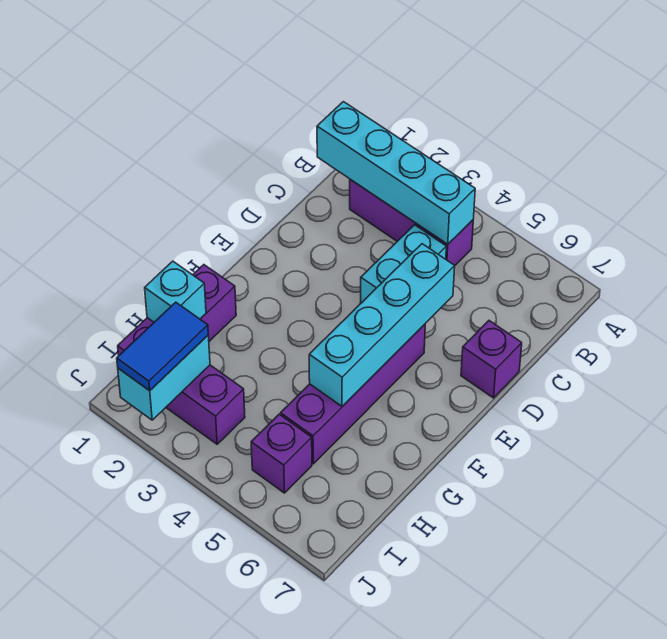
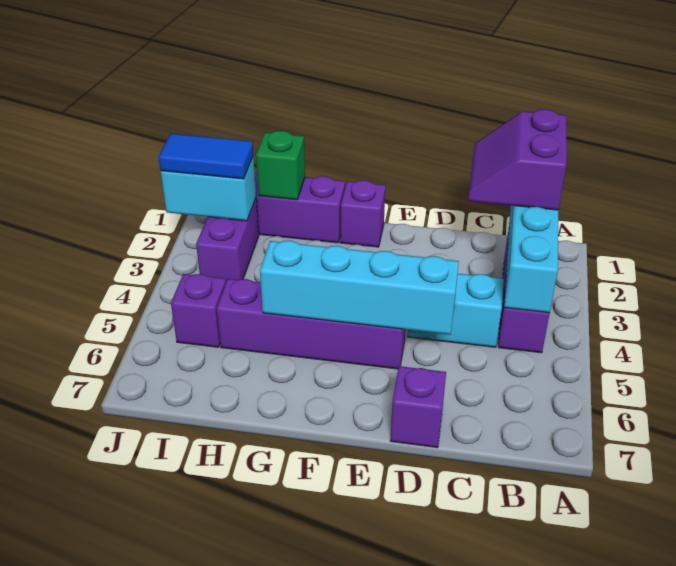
none -> purple slope B1:C2 level 3 top B
none -> purple brick F1 level 1
cyan brick H1 level 2 -> green brick H1 level 2

